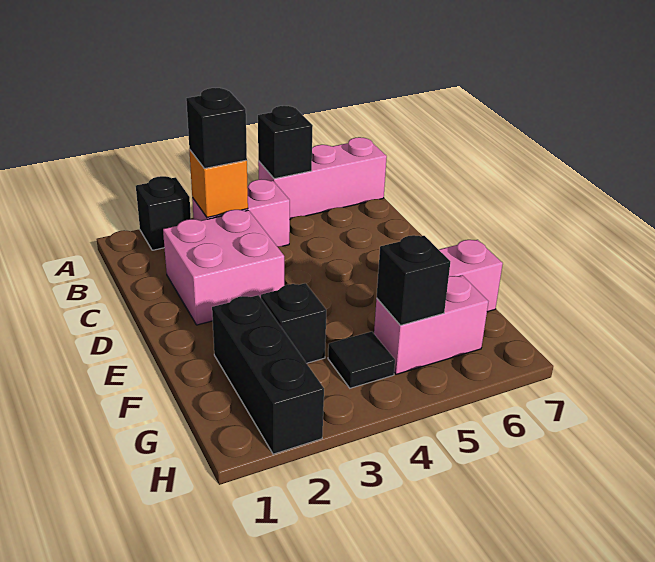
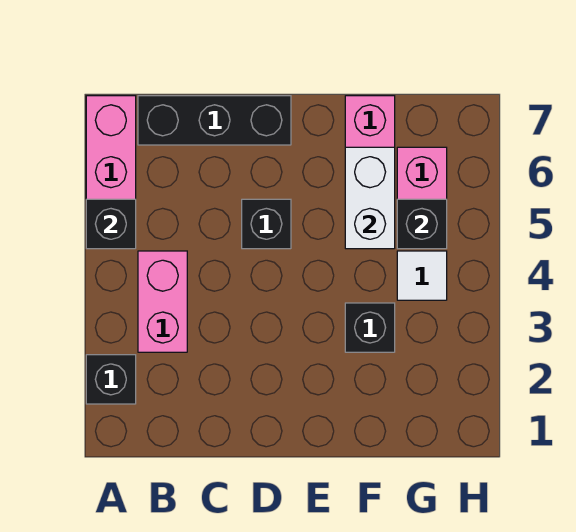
orange brick B3 level 2 -> none
black brick B3 level 3 -> black brick D5 level 1
pink brick C2:D3 level 1 -> none
black brick F2:H2 level 1 -> black brick B7:D7 level 1
none -> white brick F5:F6 level 2
black tile G4 level 1 -> white tile G4 level 1

